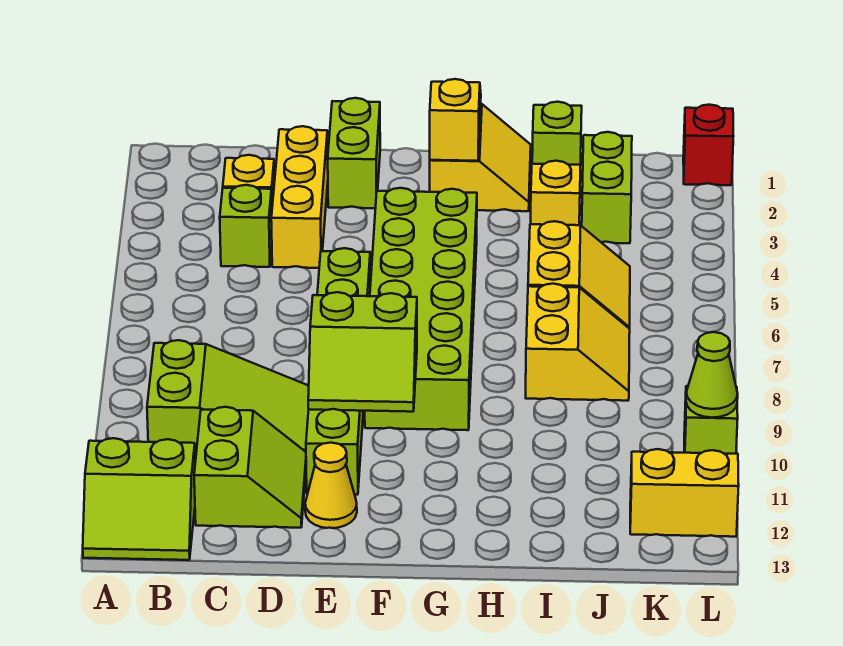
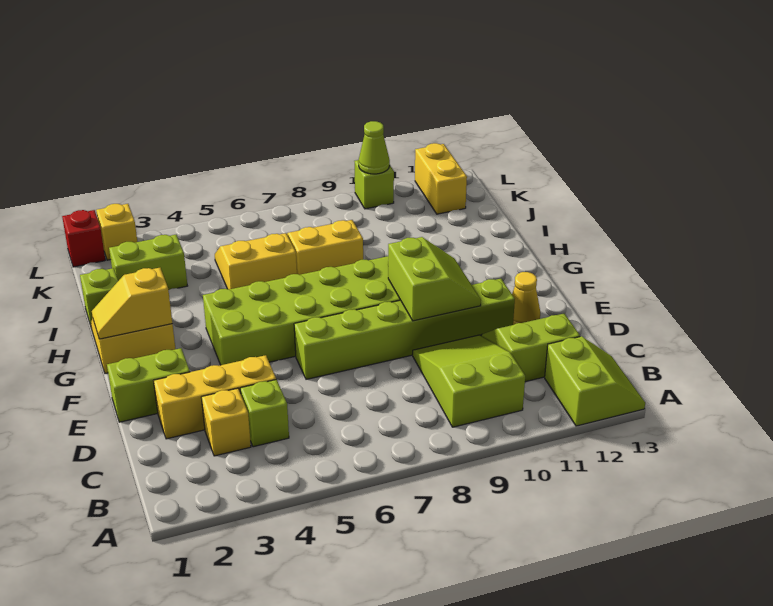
yellow brick I3 level 1 -> yellow brick L2 level 1

